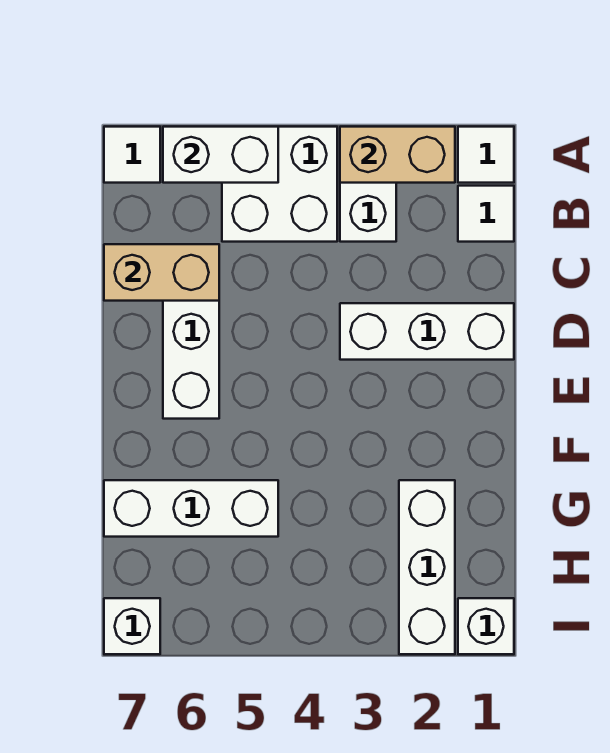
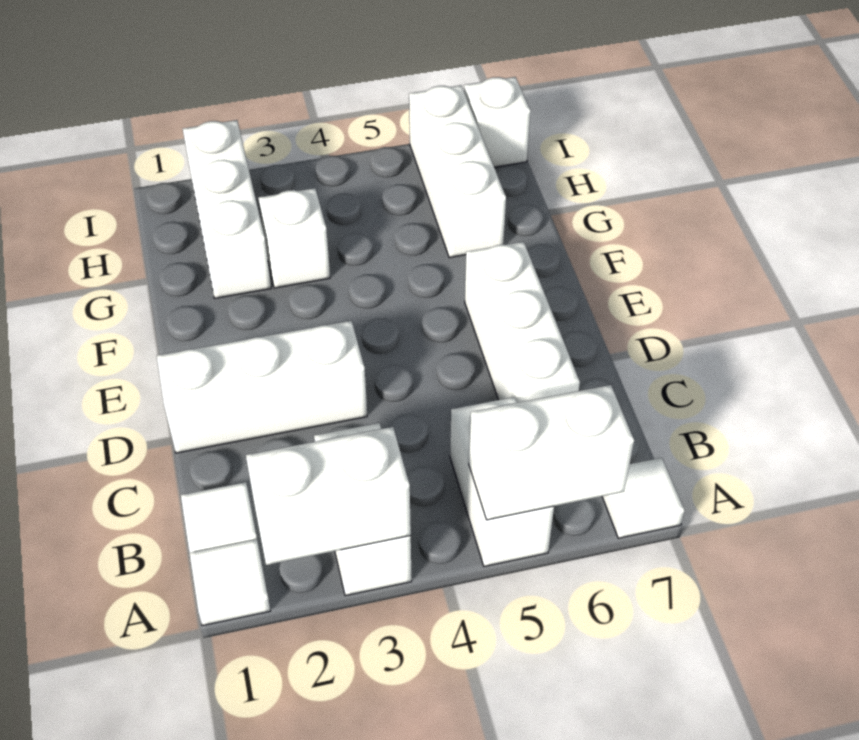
tan brick A2:A3 level 2 -> white brick A2:A3 level 2
white brick A4:B5 level 1 -> white brick A5:B5 level 1
tan brick C6:C7 level 2 -> none
white brick G5:G7 level 1 -> white brick G6:I6 level 1
white brick I1 level 1 -> white brick G3 level 1

